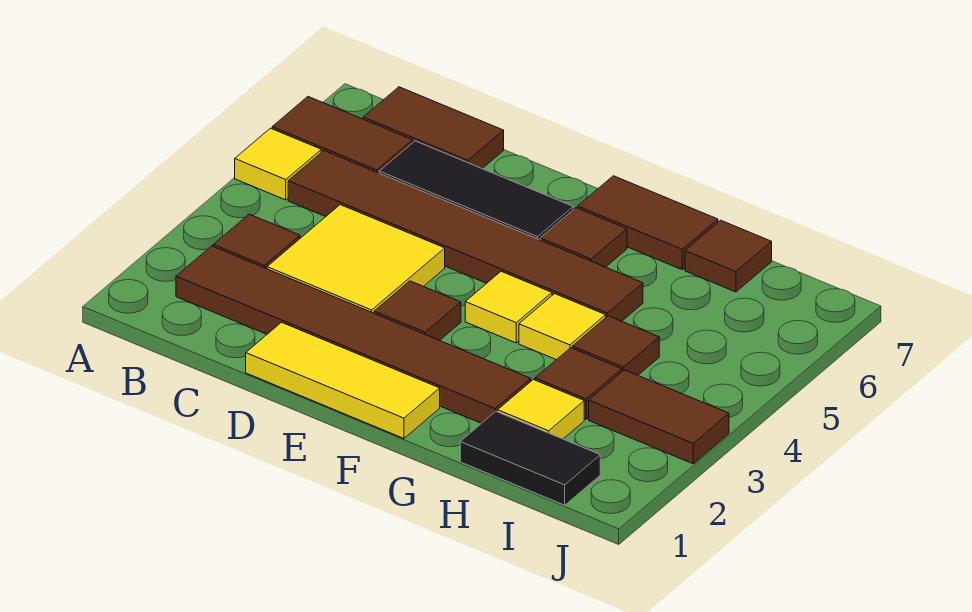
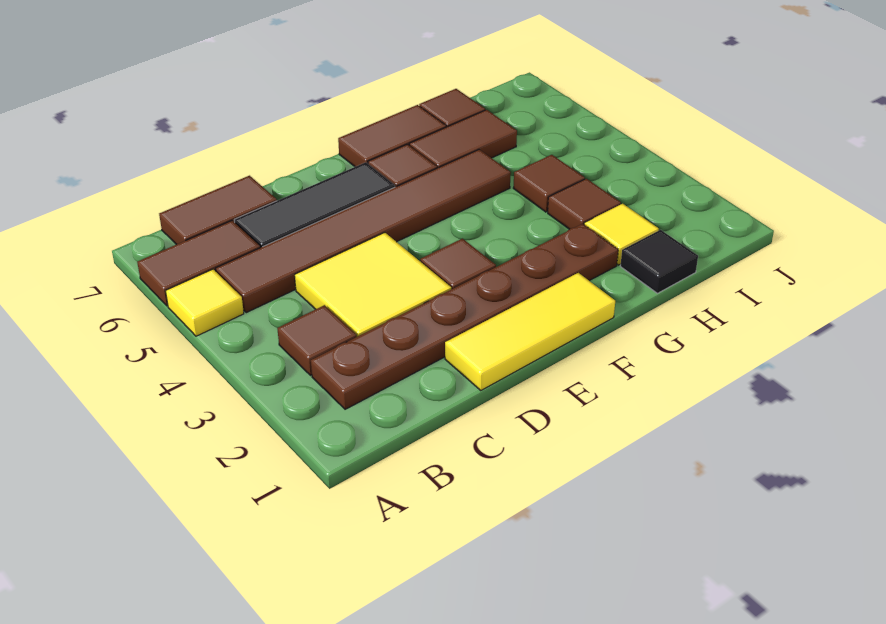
brown tile B2:G2 level 1 -> brown plate B2:G2 level 1
yellow tile F4 level 1 -> none
yellow tile G4 level 1 -> none
black tile H1:I1 level 1 -> black tile H1 level 1
brown tile I3:J3 level 1 -> brown tile G6:H6 level 1

